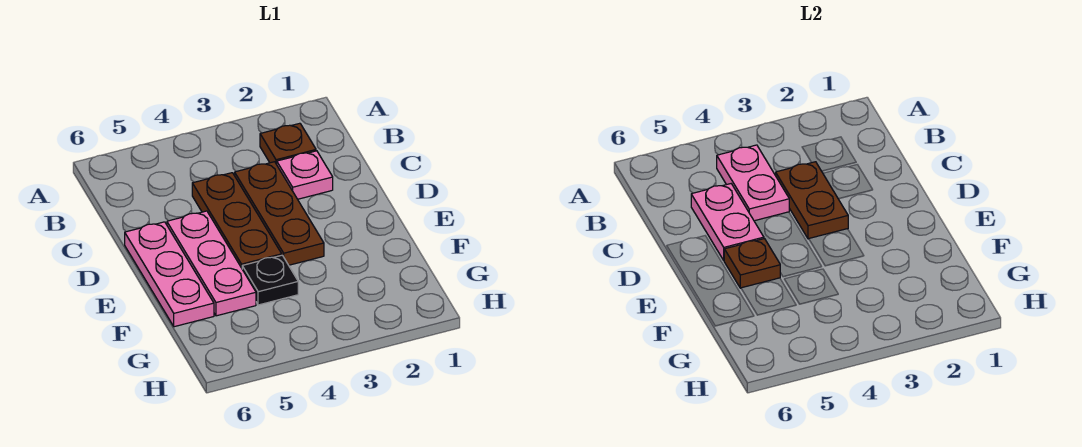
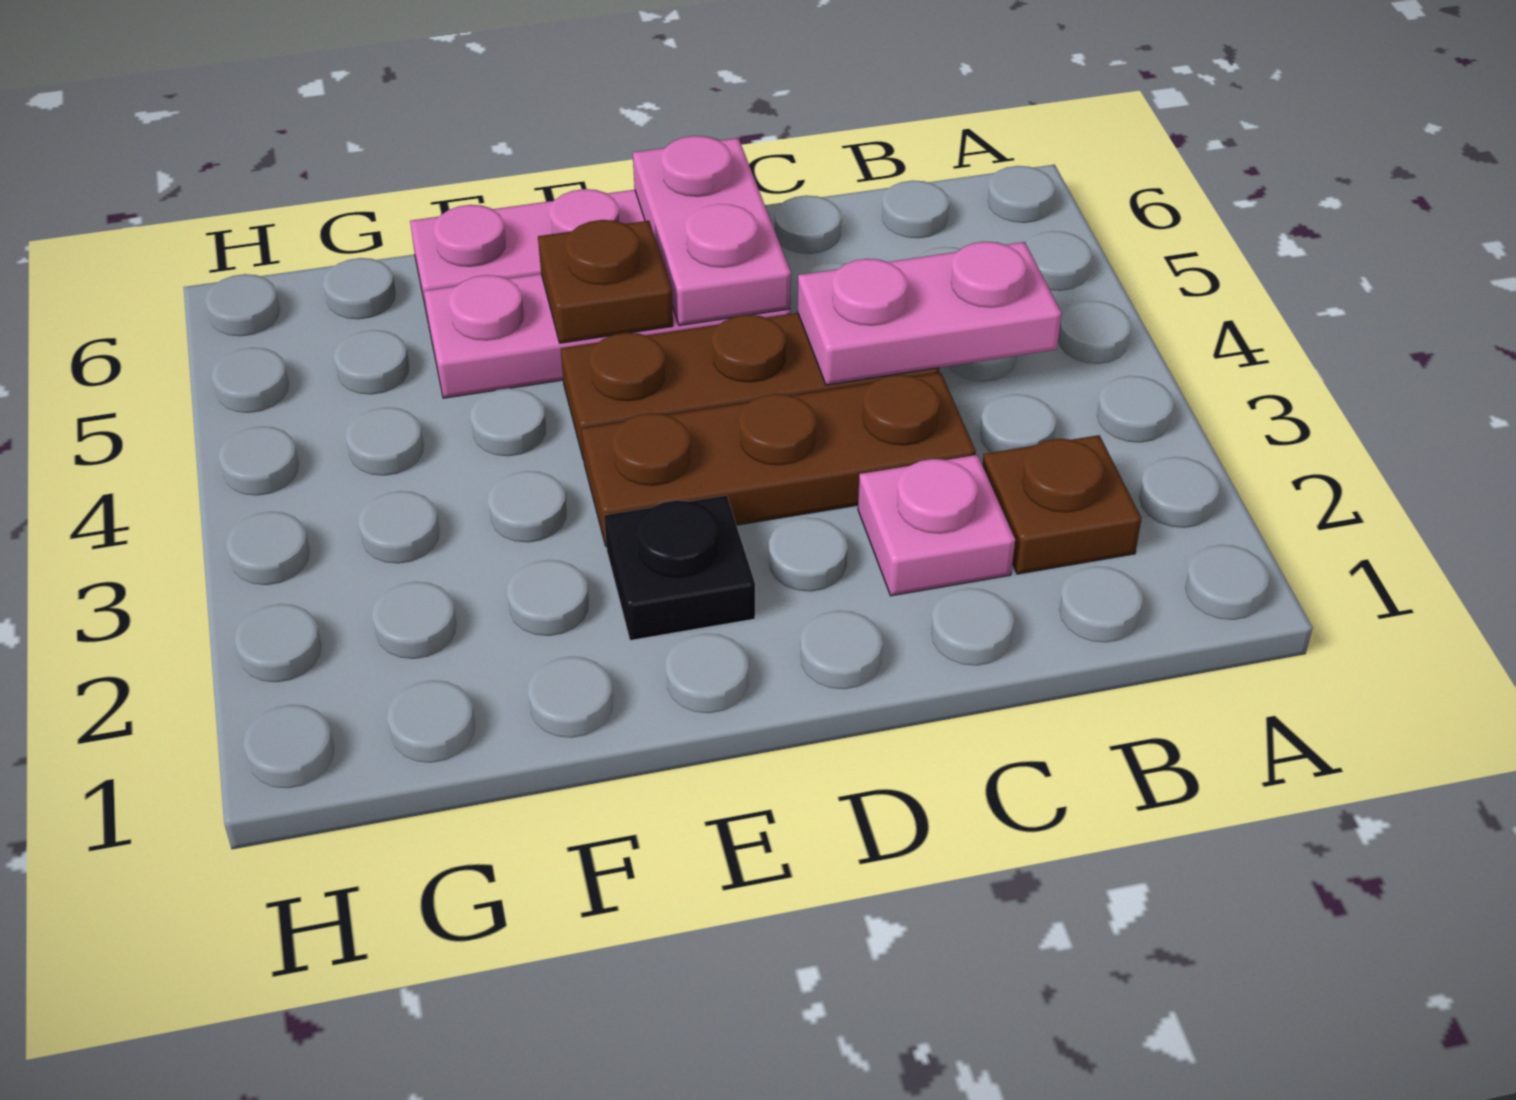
brown plate C3:D3 level 2 -> none
pink plate C5:D5 level 2 -> pink plate D5:D6 level 2
black plate F4 level 1 -> black plate E2 level 1

